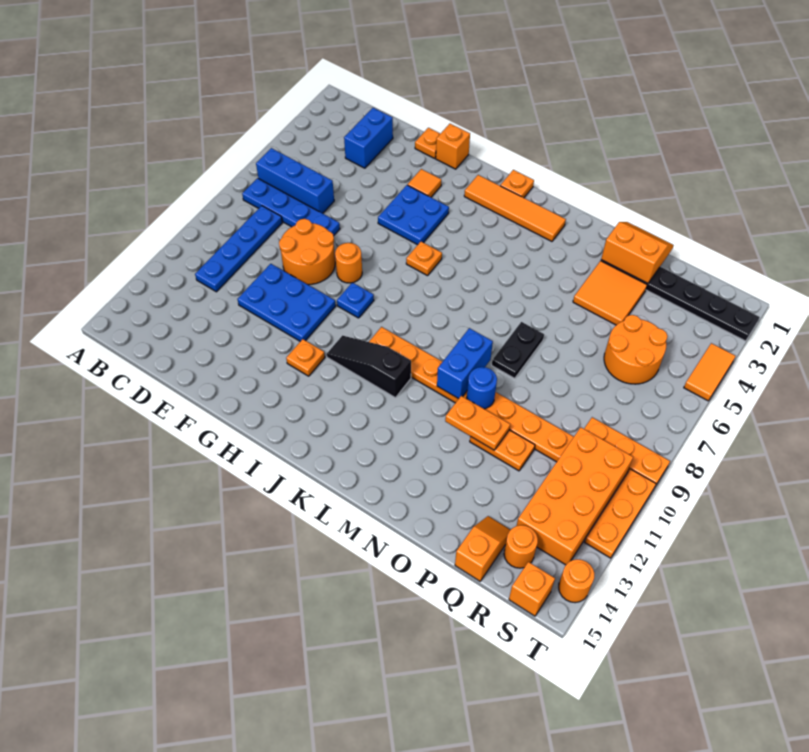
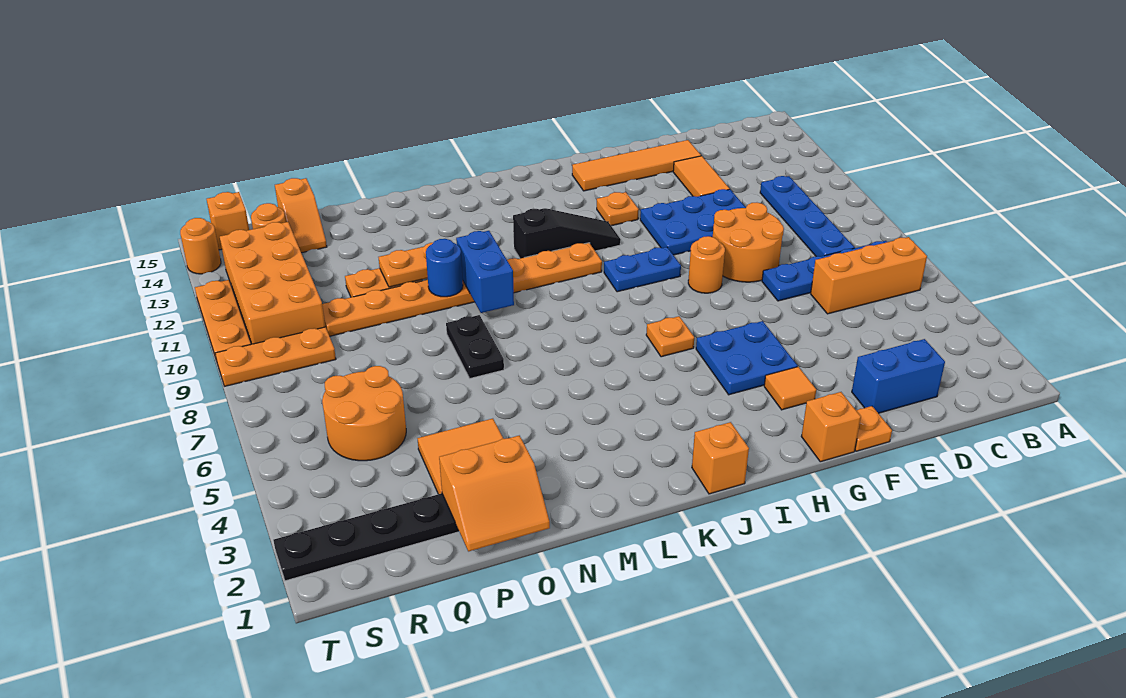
blue brick B6:D6 level 1 -> orange brick B6:D6 level 1
blue brick D2:D3 level 1 -> blue brick D2:E2 level 1
blue plate H9 level 1 -> blue plate H9:I9 level 1
orange tile I2:L2 level 1 -> orange tile E14:H14 level 1
orange plate J1 level 1 -> orange brick J1 level 1
orange tile T4:T5 level 1 -> orange tile E12:E13 level 1

